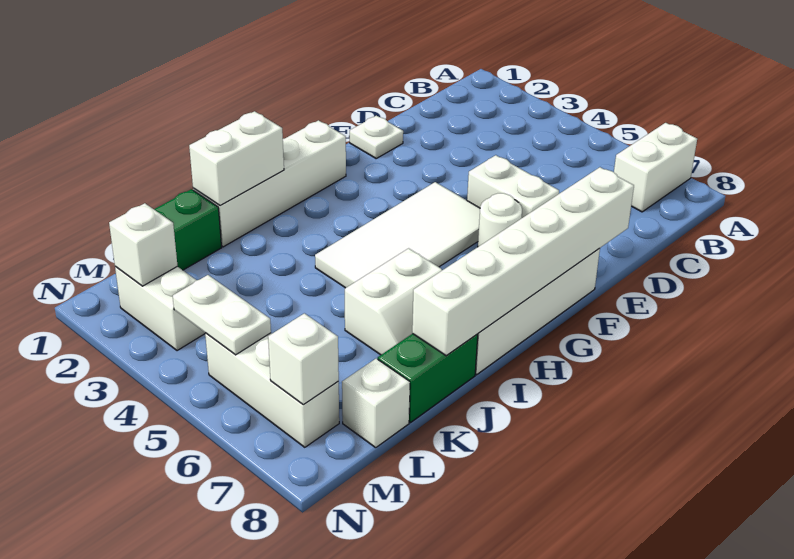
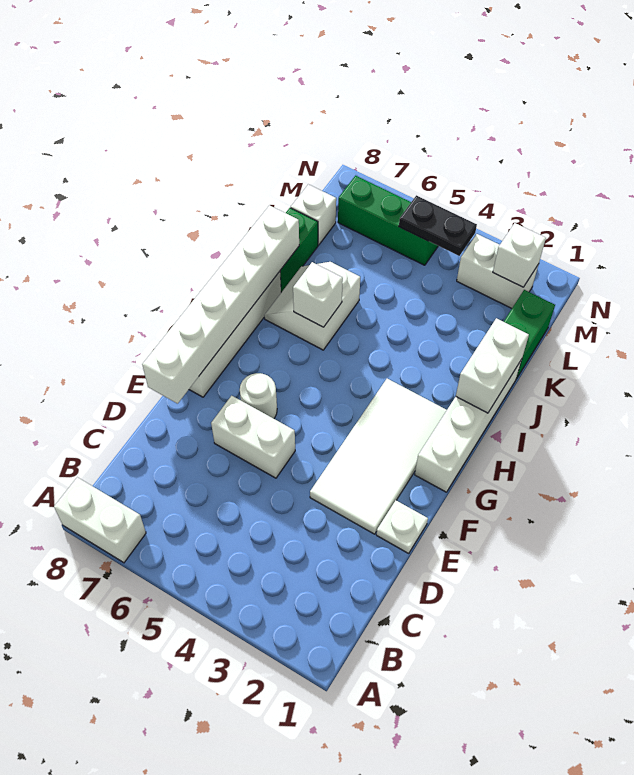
white brick A7:B7 level 1 -> white brick A7:A8 level 1
white tile F4:I5 level 1 -> white tile E2:H3 level 1
white plate M4:M5 level 2 -> black plate M4:M5 level 2
white brick M5:M7 level 1 -> green brick M5:M7 level 1
white brick M7 level 2 -> white brick I6 level 2

